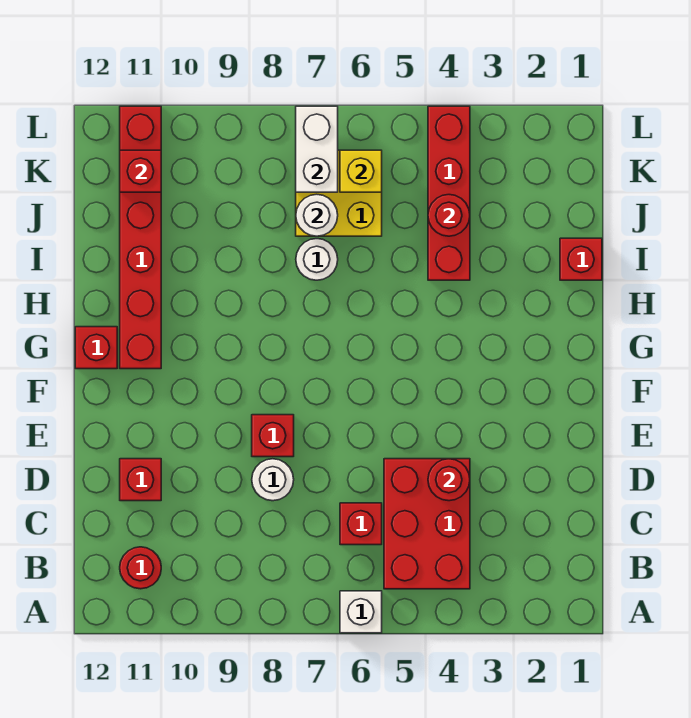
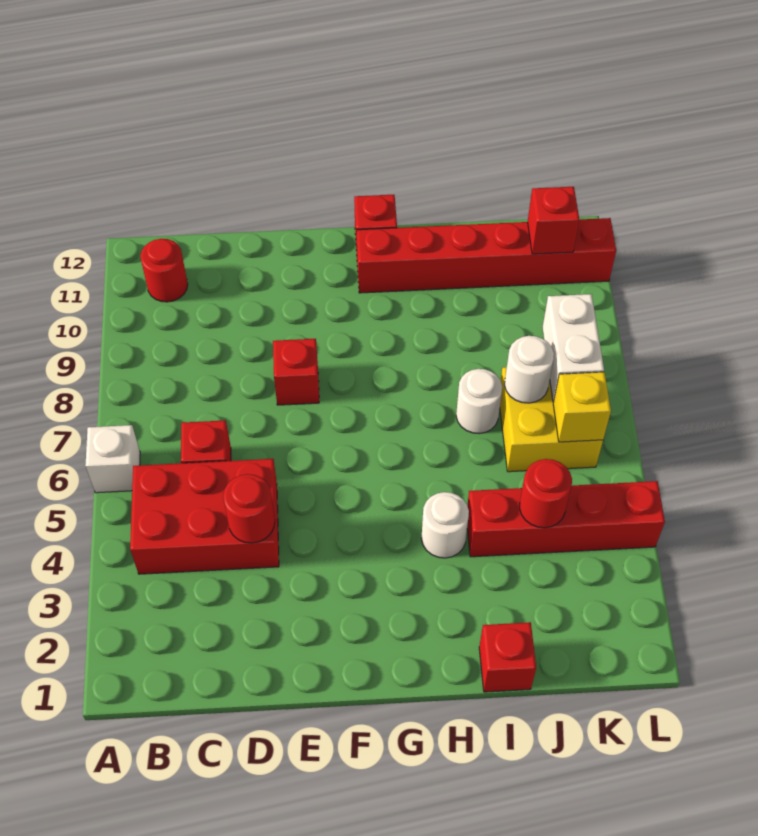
white round brick D8 level 1 -> white round brick H4 level 1
red brick D11 level 1 -> none
white brick K7:L7 level 2 -> white brick K7:K8 level 2

